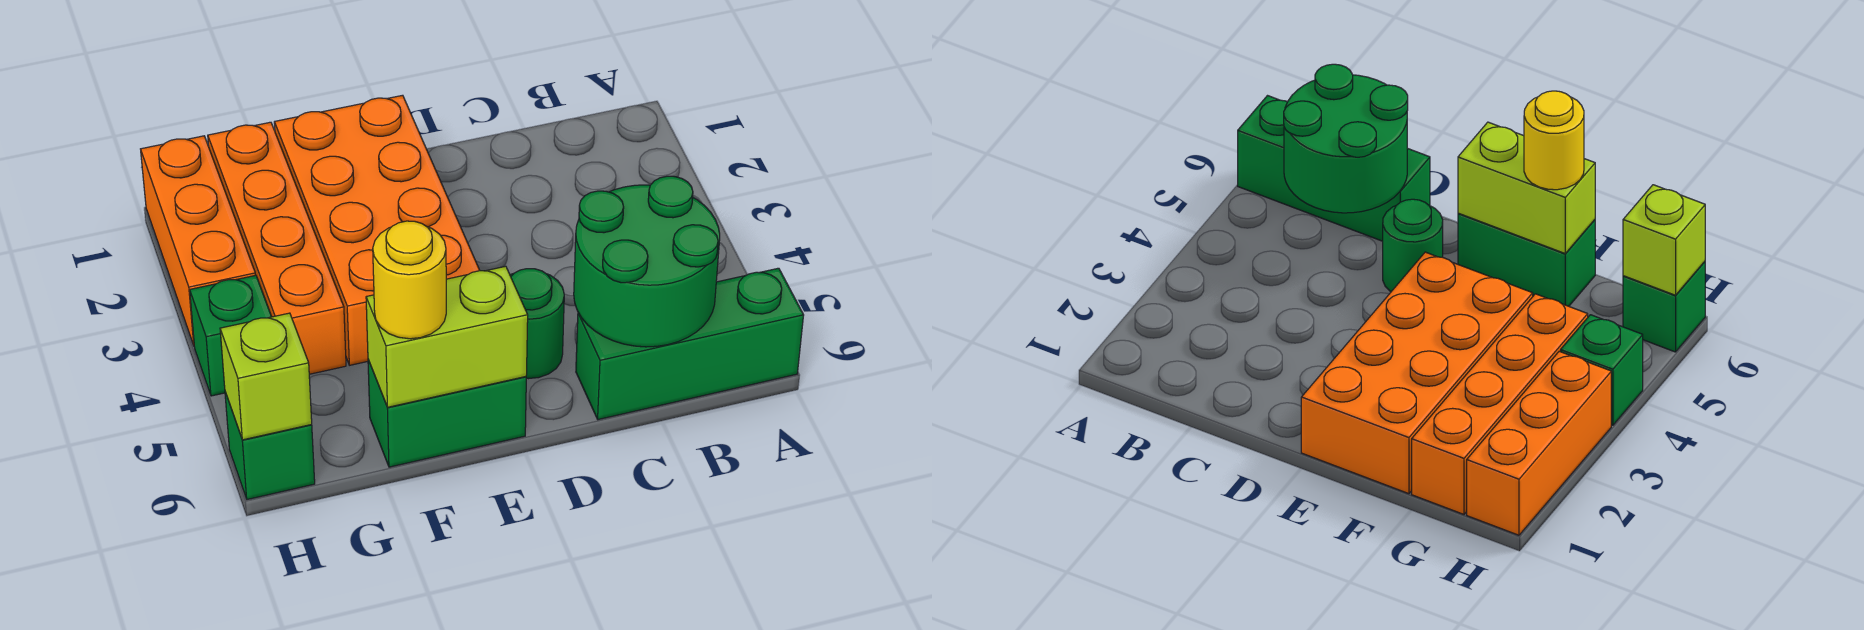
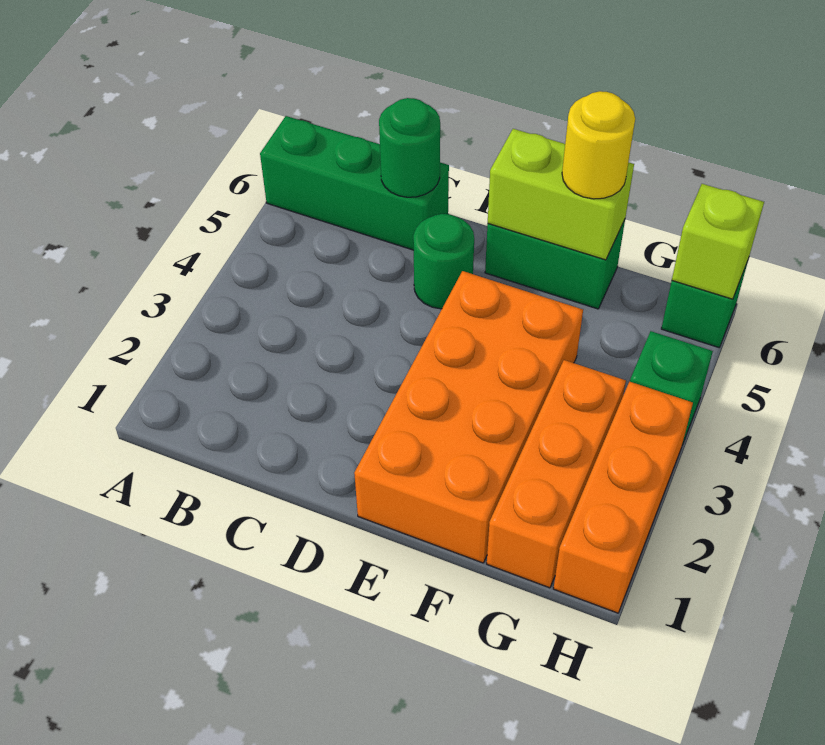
green round brick B5:C6 level 2 -> green round brick C6 level 2
orange brick G1:G4 level 1 -> orange brick G1:G3 level 1

